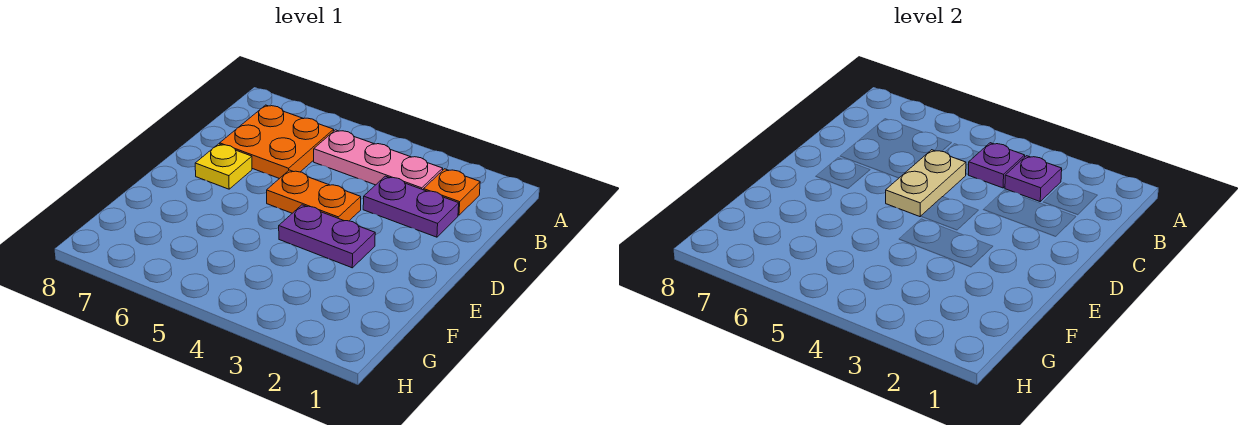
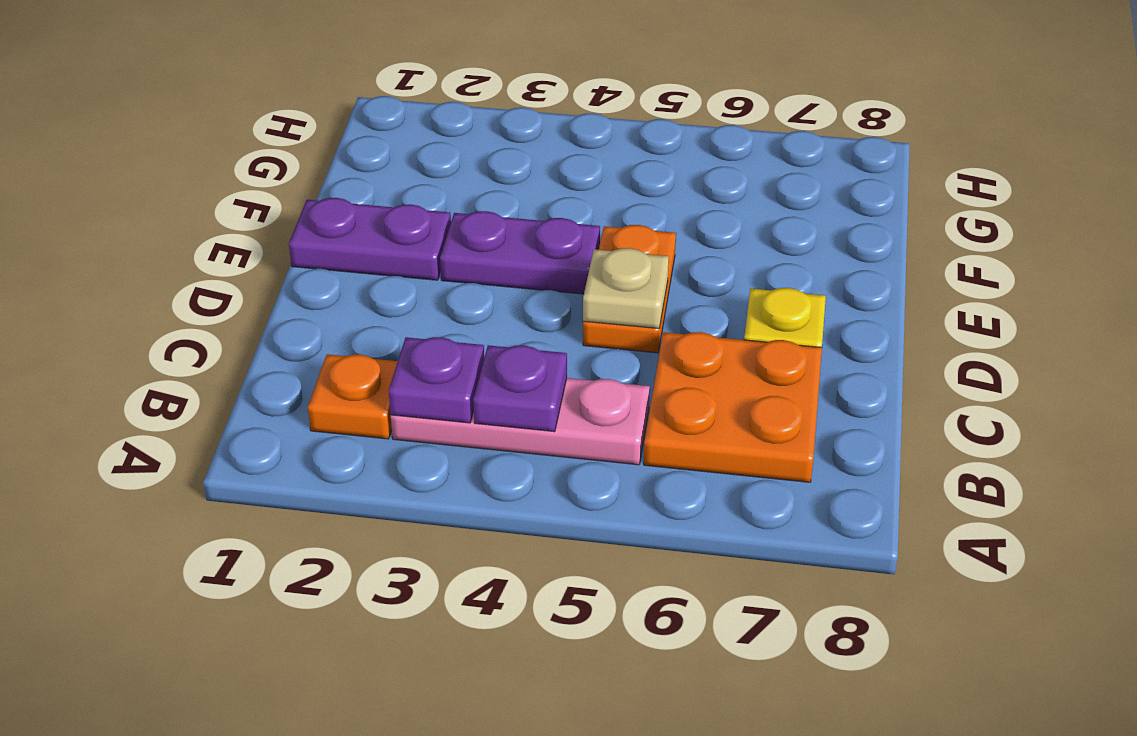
purple plate C2:C3 level 1 -> purple plate E1:E2 level 1
tan plate C5:D5 level 2 -> tan plate D5 level 2
orange plate D4:D5 level 1 -> orange plate D5:E5 level 1

